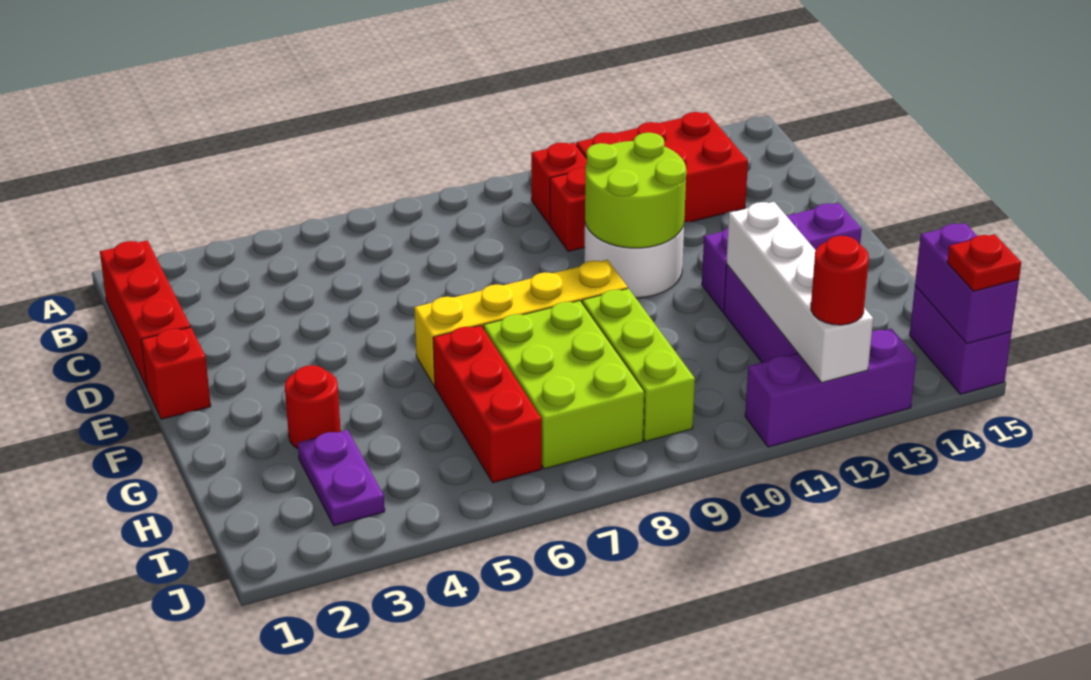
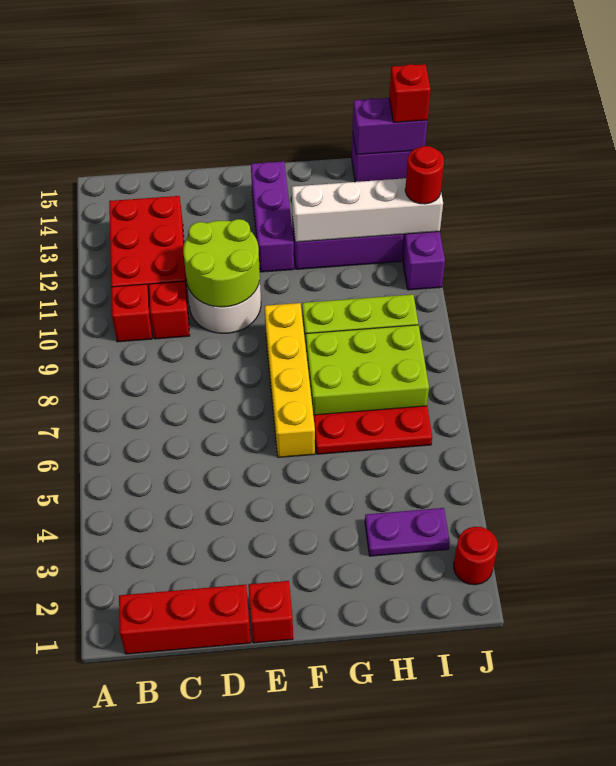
red round brick G3 level 1 -> red round brick J2 level 1
red brick G6:I6 level 1 -> red plate G6:I6 level 1
red plate J15 level 3 -> red brick J15 level 3

